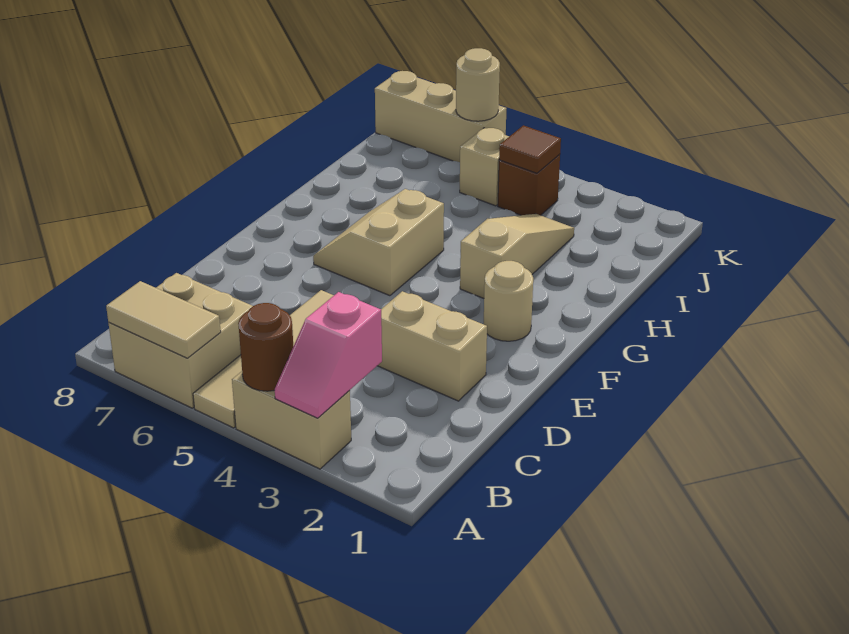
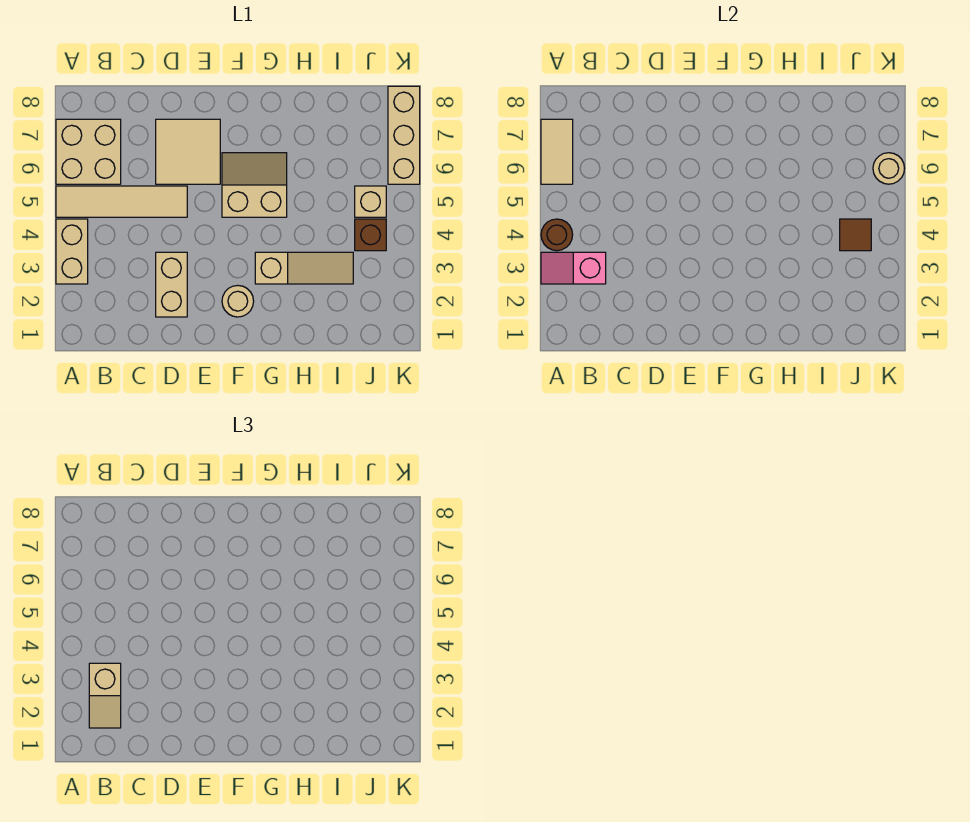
none -> tan slope B2:B3 level 3 top 3
none -> tan tile D6:E7 level 1

